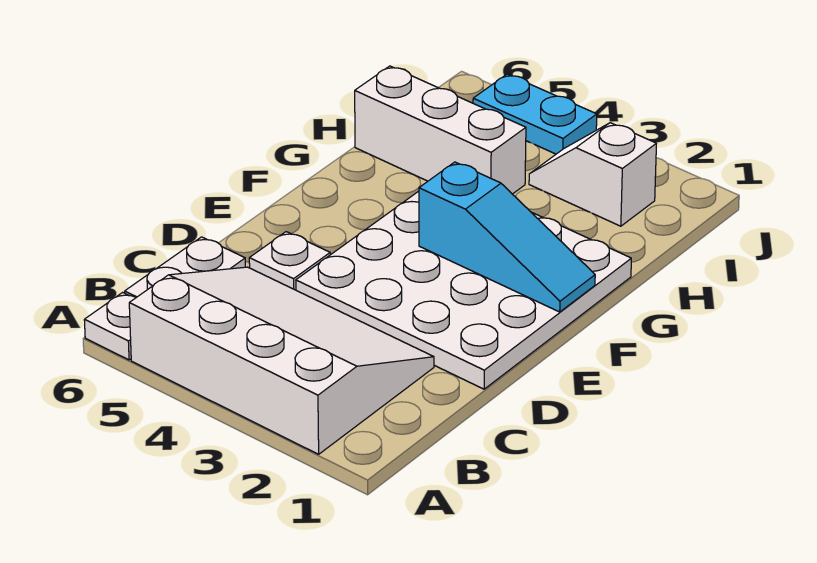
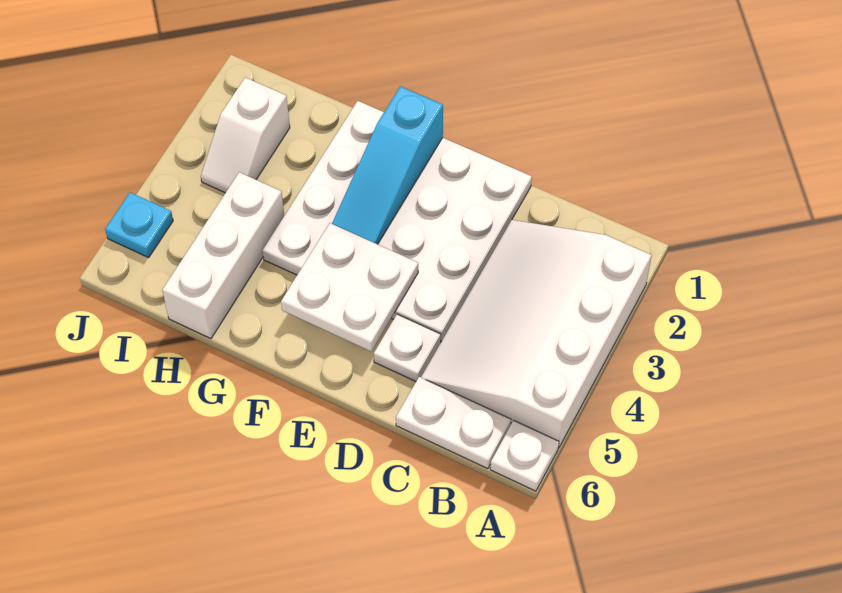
none -> white plate E4:F5 level 2
cyan slope F1:F3 level 2 top 3 -> cyan slope F1:F3 level 2 top 1
cyan plate J4:J5 level 1 -> cyan plate J5 level 1

